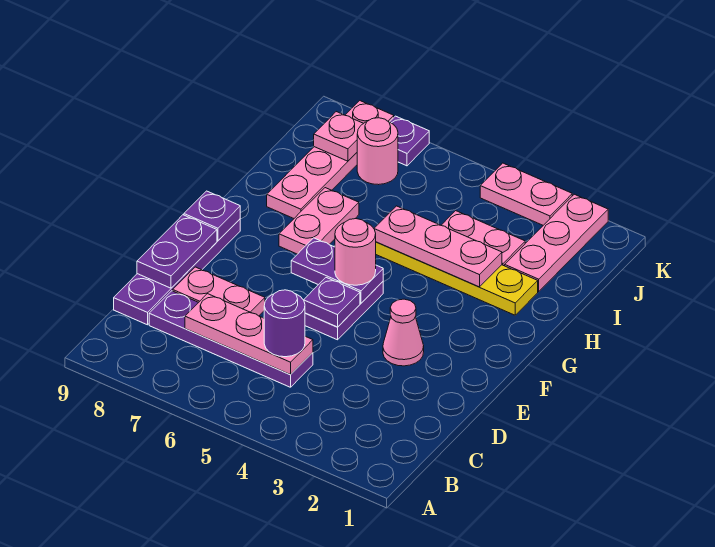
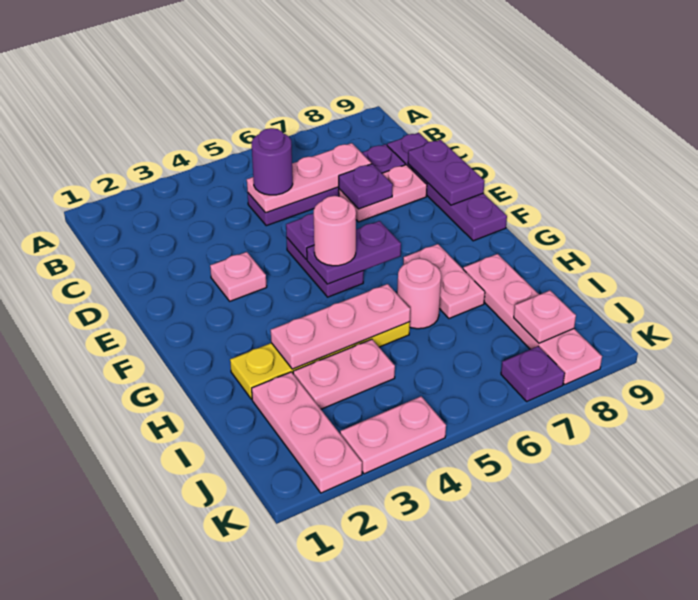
pink cone E3 level 1 -> pink plate E3 level 1
purple plate F9 level 2 -> purple plate D7 level 2
pink round brick J7 level 1 -> pink round brick H6 level 1

